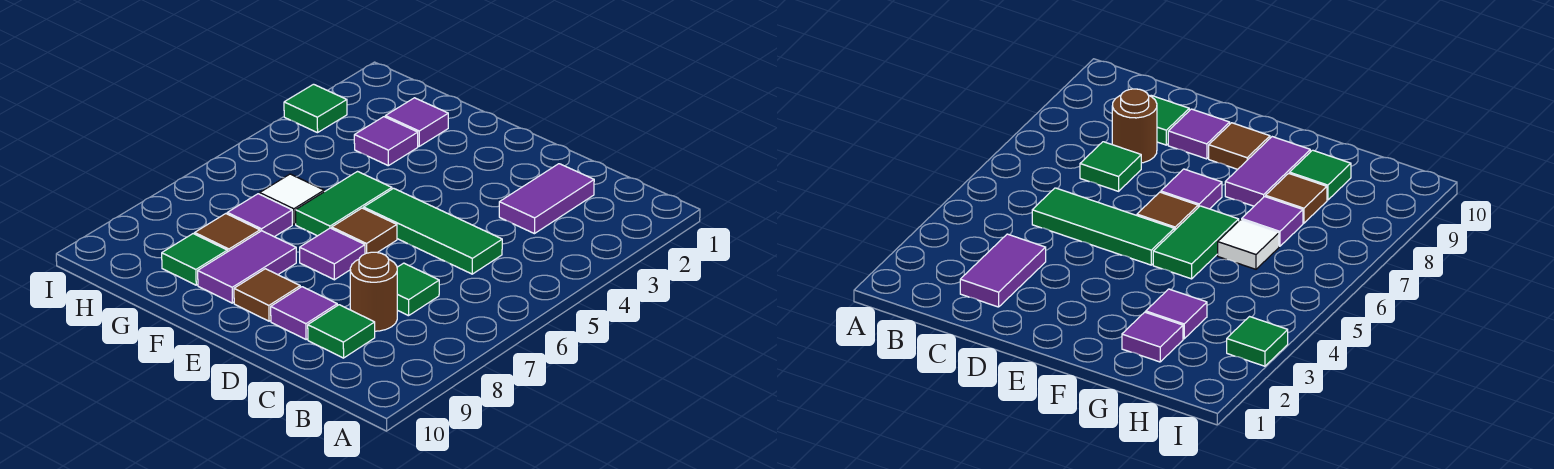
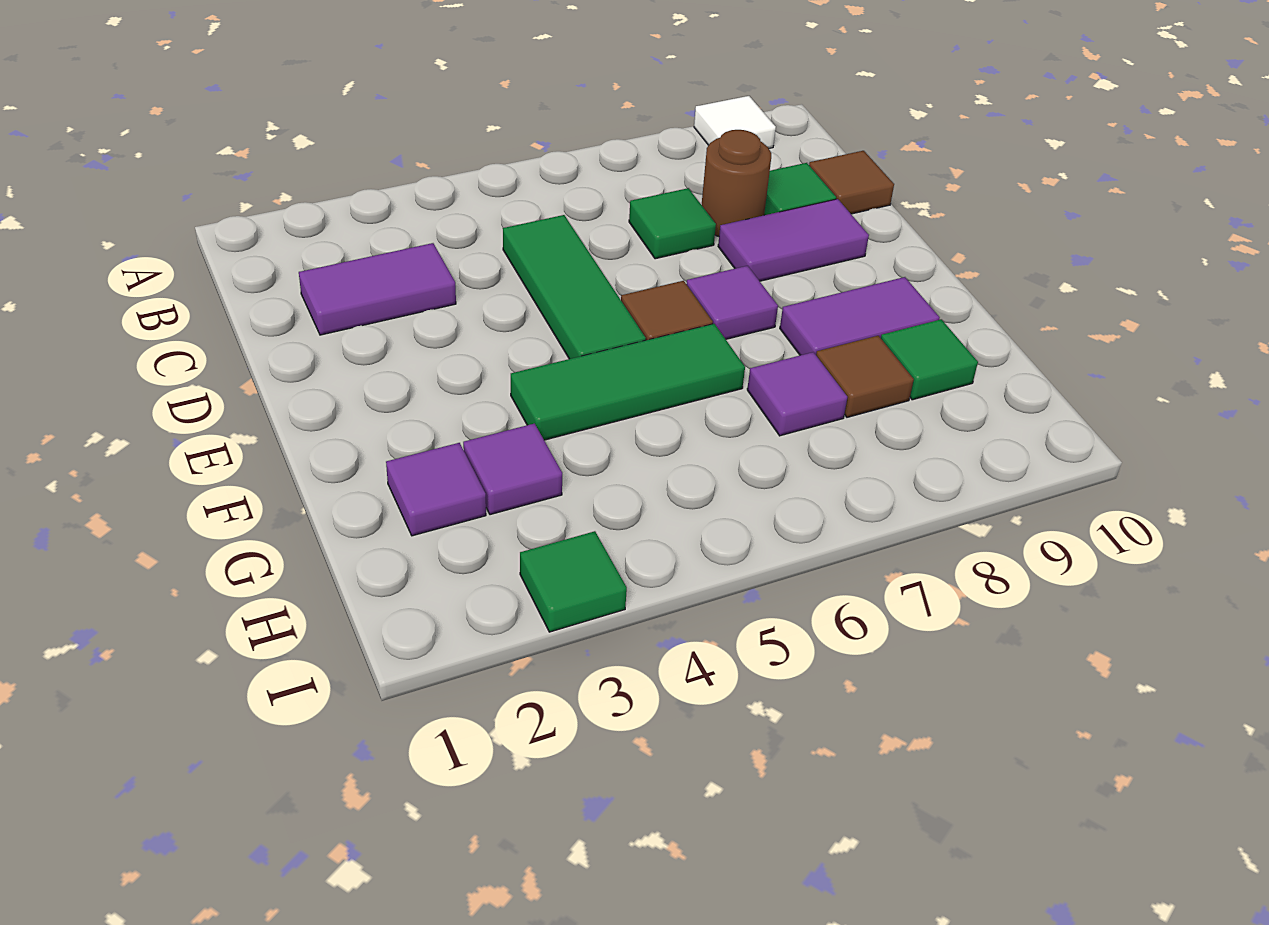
purple tile D9 level 1 -> purple tile D8:D9 level 1
brown tile E9 level 1 -> brown tile C10 level 1
green tile F5:F6 level 1 -> green tile F4:F6 level 1
white tile G6 level 1 -> white tile A9 level 1

